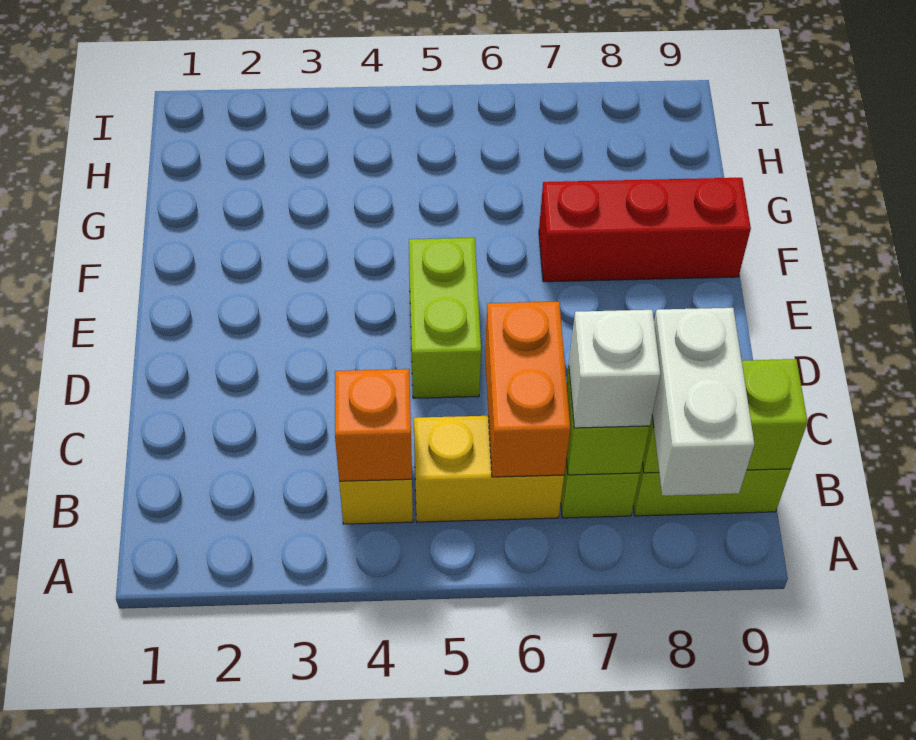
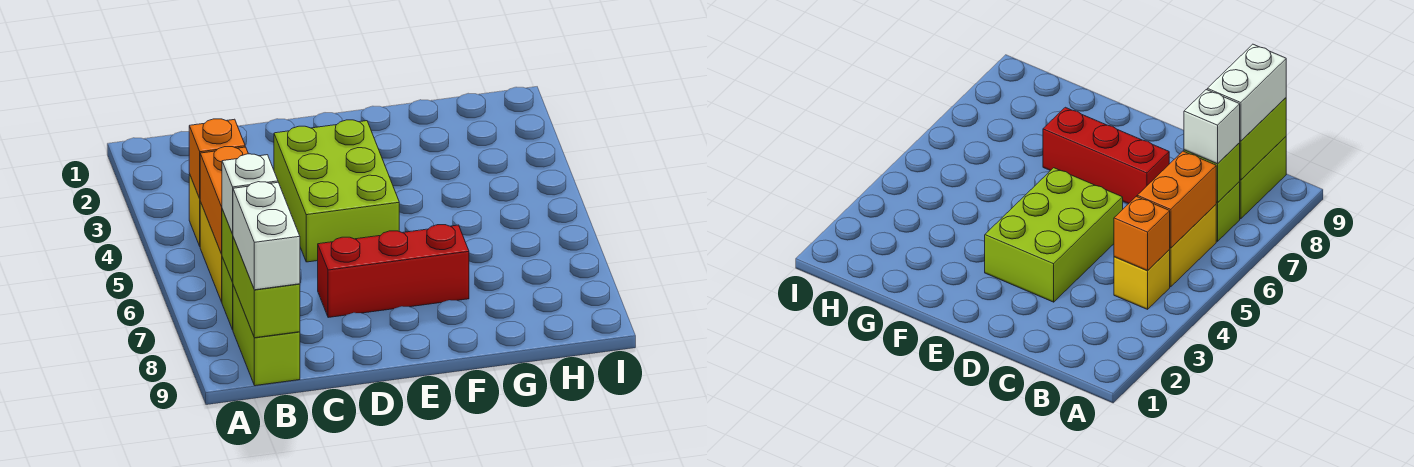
white brick A8:B8 level 3 -> white brick B8:B9 level 3
orange brick B6:C6 level 2 -> orange brick B5:B6 level 2
lime brick D5:E5 level 1 -> lime brick D3:E5 level 1
red brick F7:F9 level 1 -> red brick D7:F7 level 1

